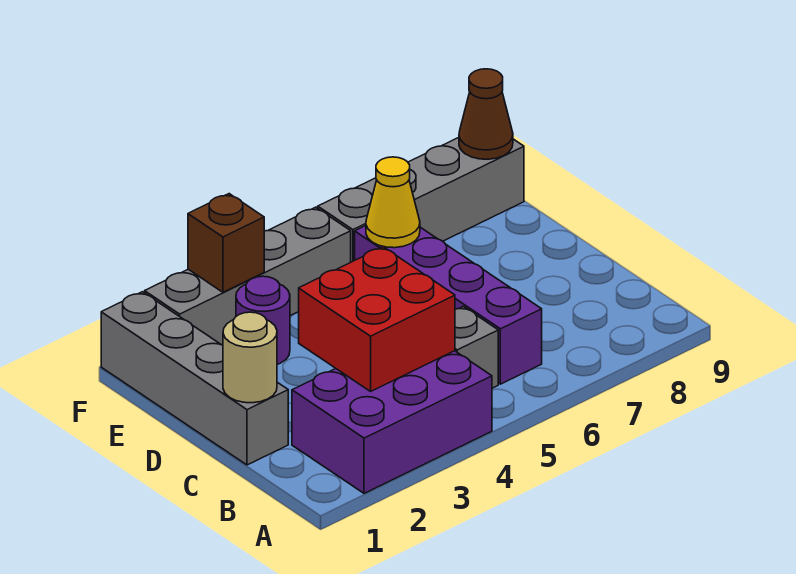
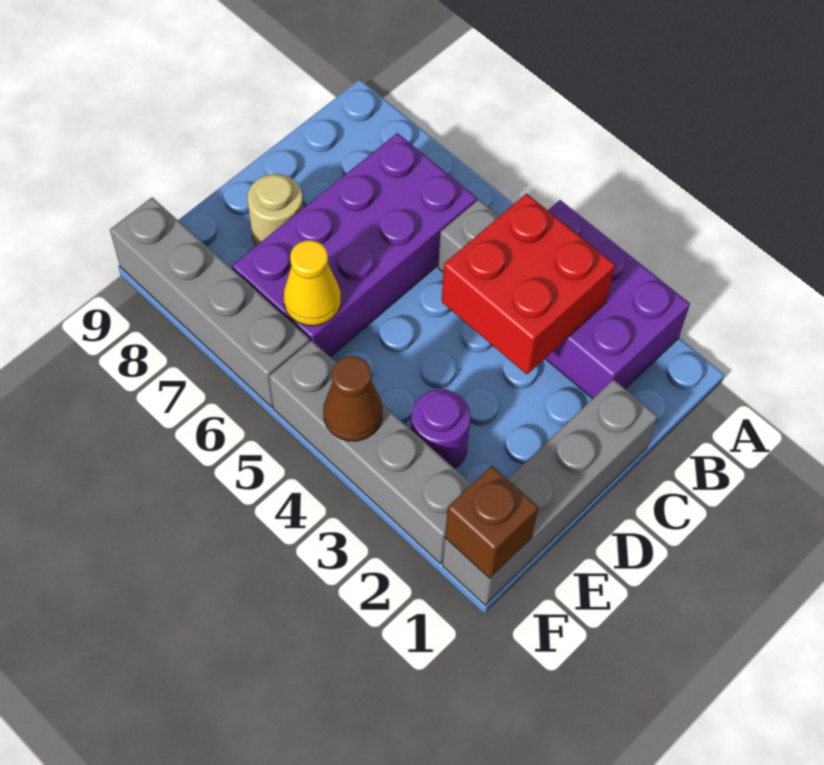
purple brick B6:E6 level 1 -> purple brick B6:E7 level 1
tan round brick C1 level 2 -> tan round brick D8 level 1
brown brick F3 level 2 -> brown brick F1 level 2
brown cone F9 level 2 -> brown cone F4 level 2

